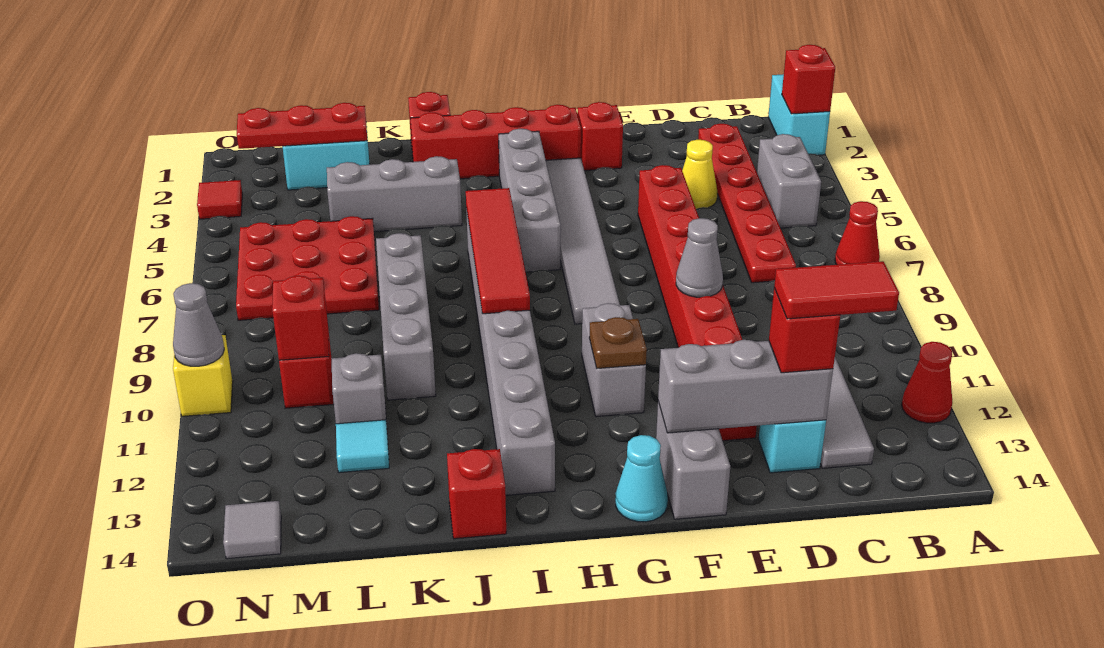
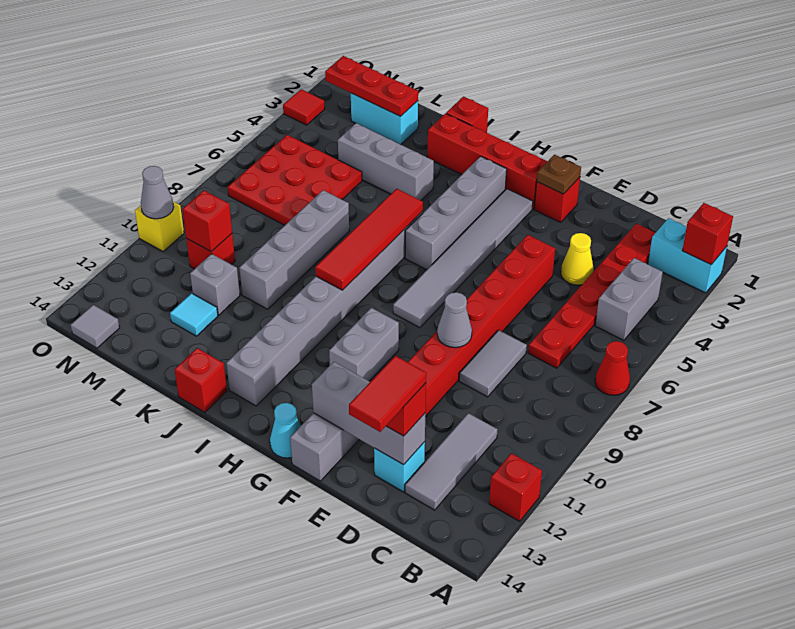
cyan brick A1:A2 level 1 -> cyan brick A2:B2 level 1
red cone A12 level 1 -> red brick A12 level 1
red tile C13:D13 level 4 -> red tile D13:D14 level 4
none -> grey tile D8:D9 level 1
brown plate G11 level 2 -> brown plate F2 level 2

